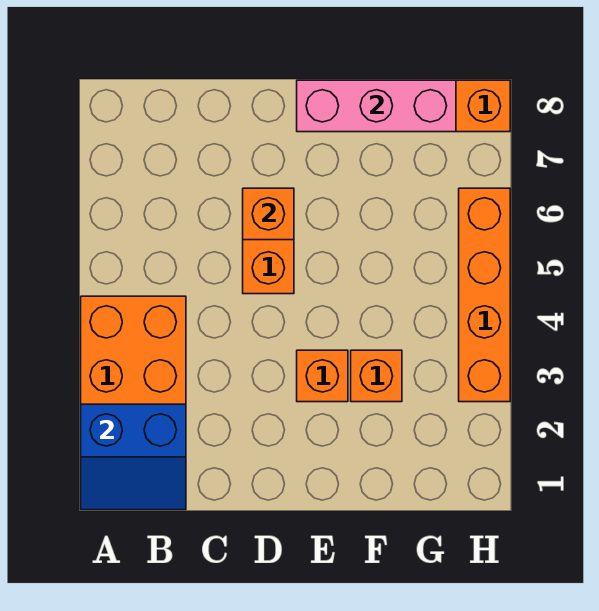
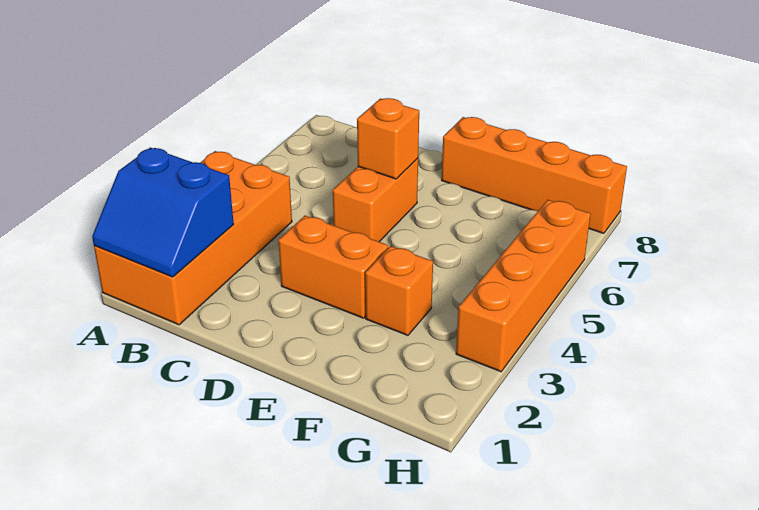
orange brick E3 level 1 -> orange brick D3:E3 level 1
pink brick E8:G8 level 2 -> none

